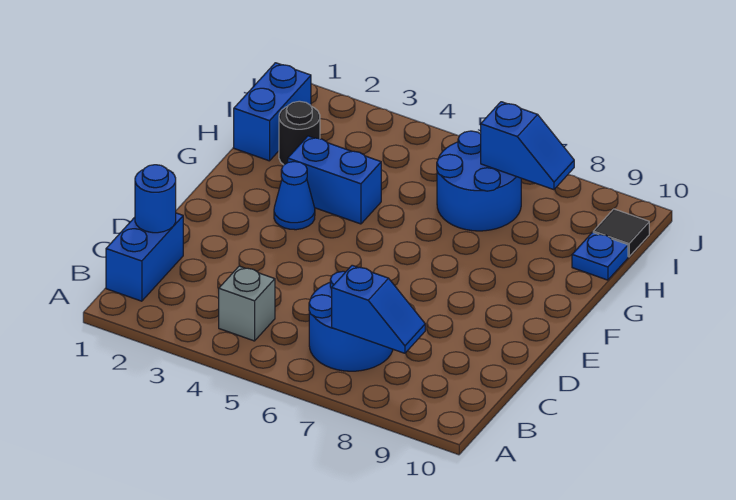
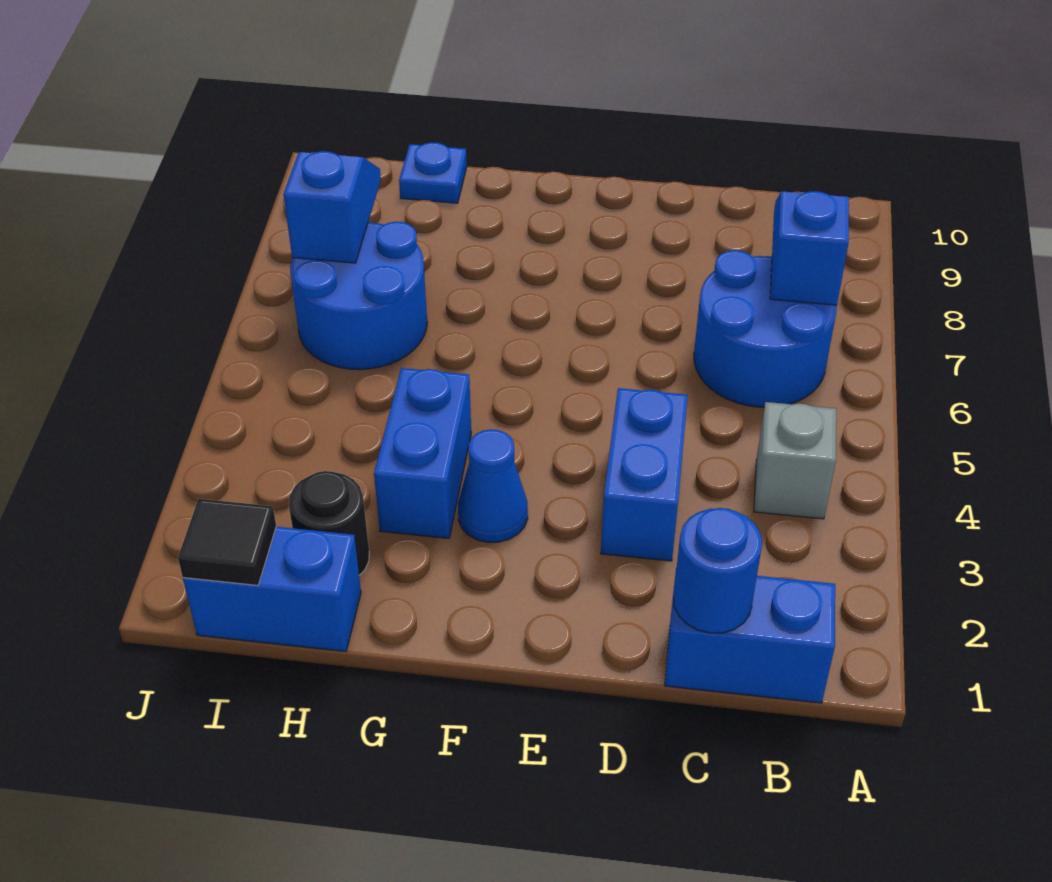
none -> blue brick D3:D4 level 1
black tile I10 level 1 -> black tile I1 level 2

